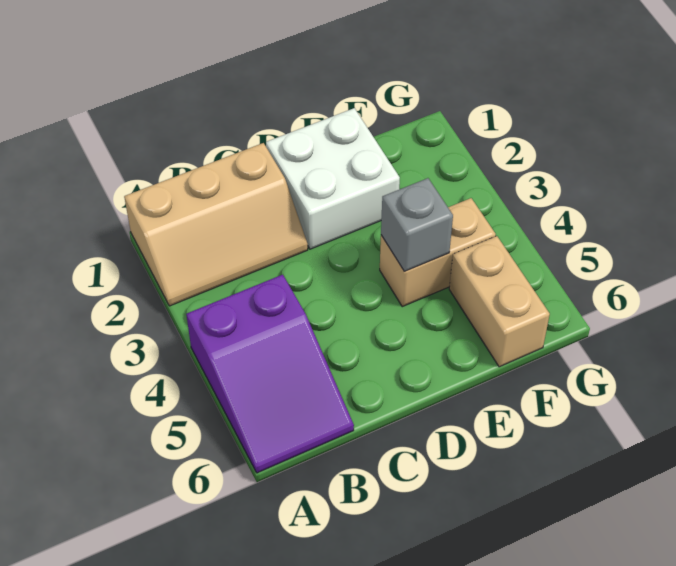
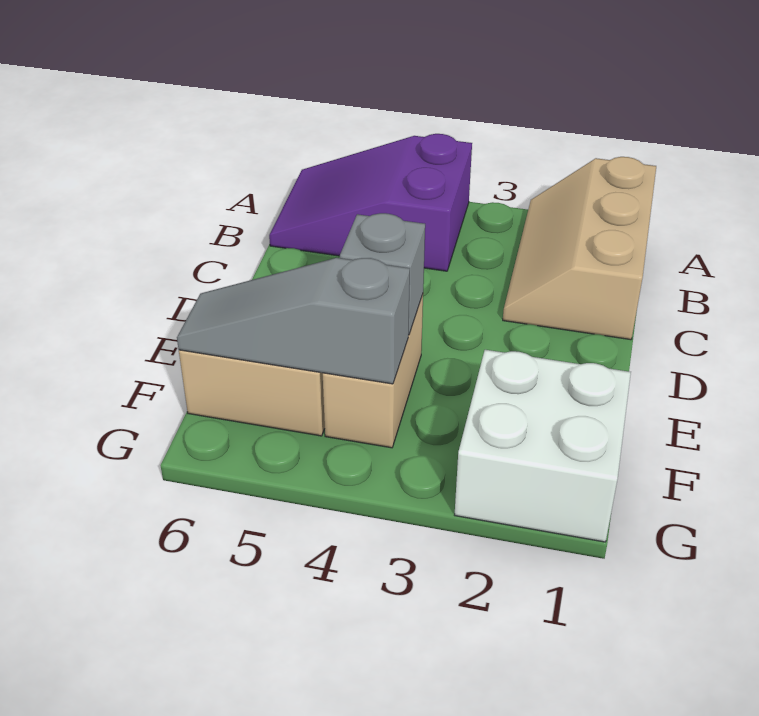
white brick D1:E2 level 1 -> white brick F1:G2 level 1
none -> grey slope F4:F6 level 2 top 4

